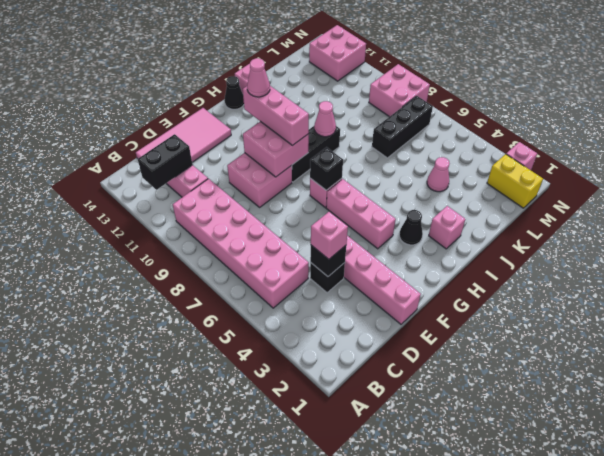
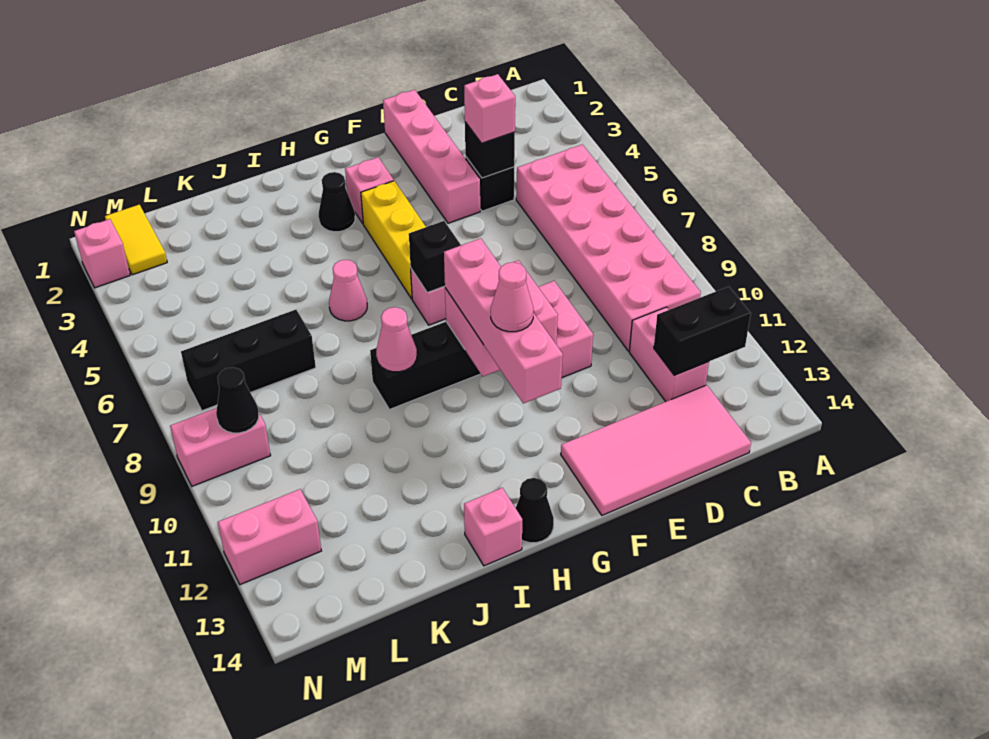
pink brick G4:G6 level 1 -> yellow brick G4:G6 level 1
pink brick G9:G11 level 3 -> pink brick G9:G12 level 3
pink brick I2 level 1 -> pink brick G3 level 1
pink cone K4 level 1 -> pink cone I6 level 1
yellow brick M1:M2 level 1 -> yellow tile M1:M2 level 1
pink brick M8:N9 level 1 -> pink brick M9:N9 level 1
none -> black cone M9 level 2
pink brick M12:N13 level 1 -> pink brick M12:N12 level 1

